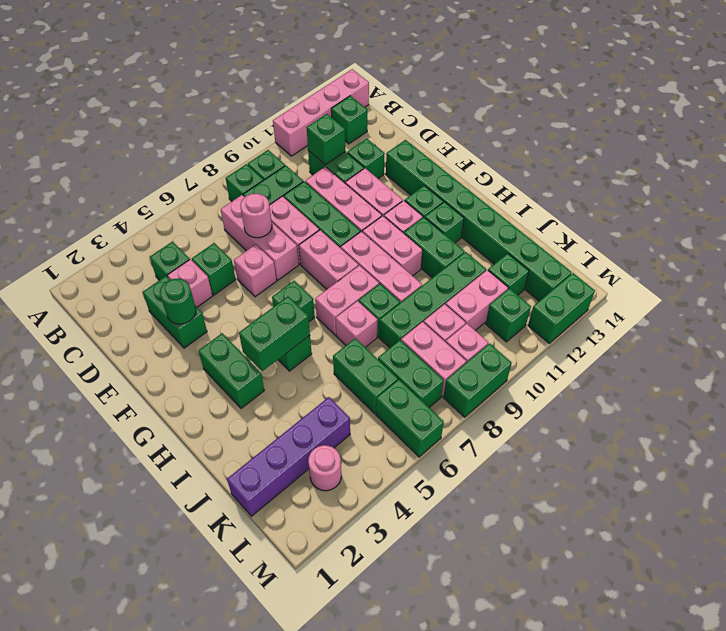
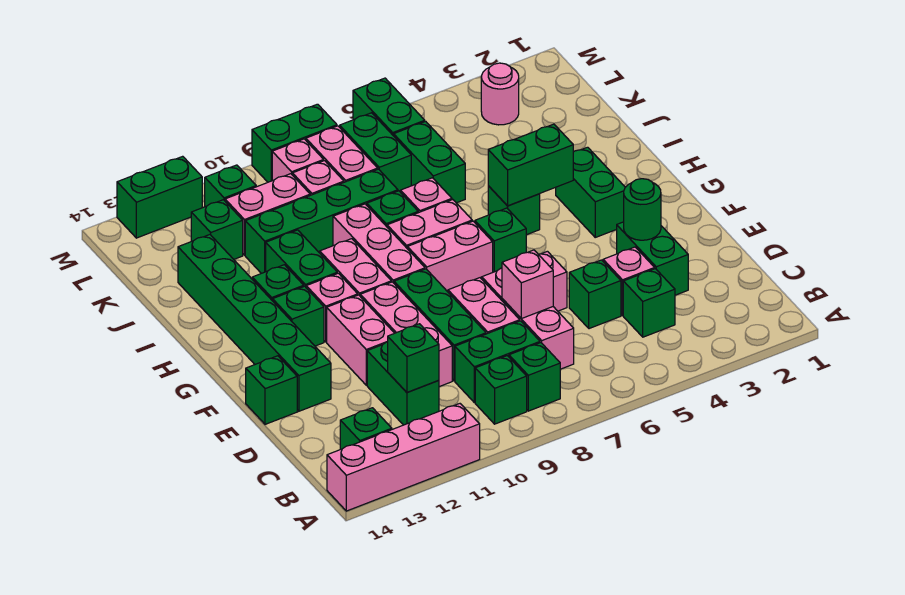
pink round brick D7 level 2 -> pink brick D7 level 2
green brick D12 level 1 -> green brick E14 level 1
green brick E13:L13 level 1 -> green brick E13:J13 level 1
pink brick F8:G8 level 1 -> pink brick G7:G8 level 1
purple brick K1:K4 level 1 -> none

